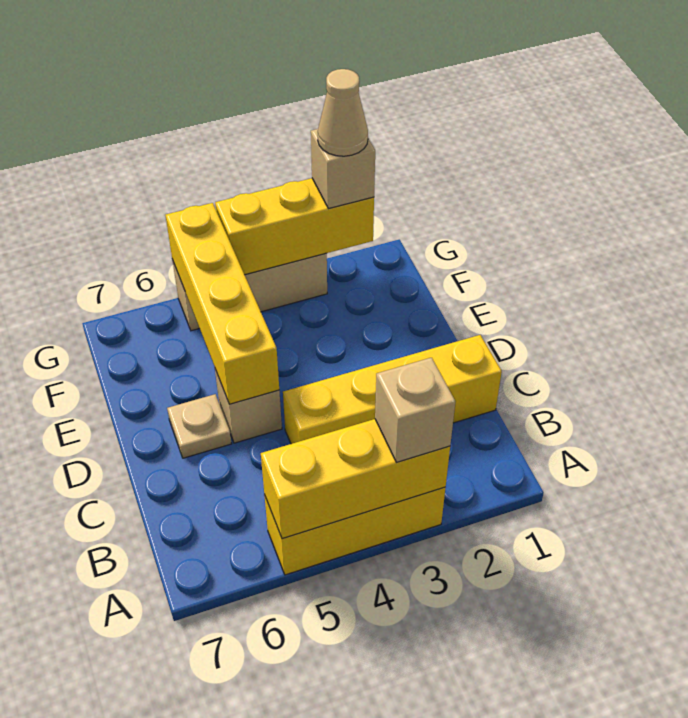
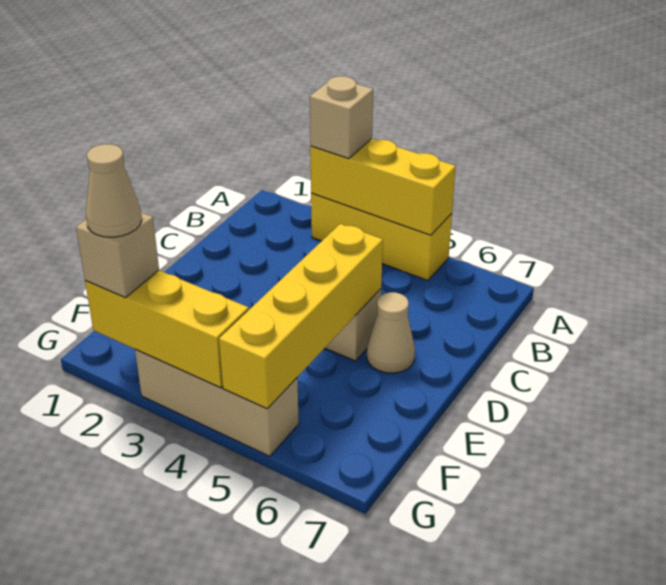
yellow brick C1:C4 level 1 -> none
tan plate D6 level 1 -> tan cone D6 level 1

